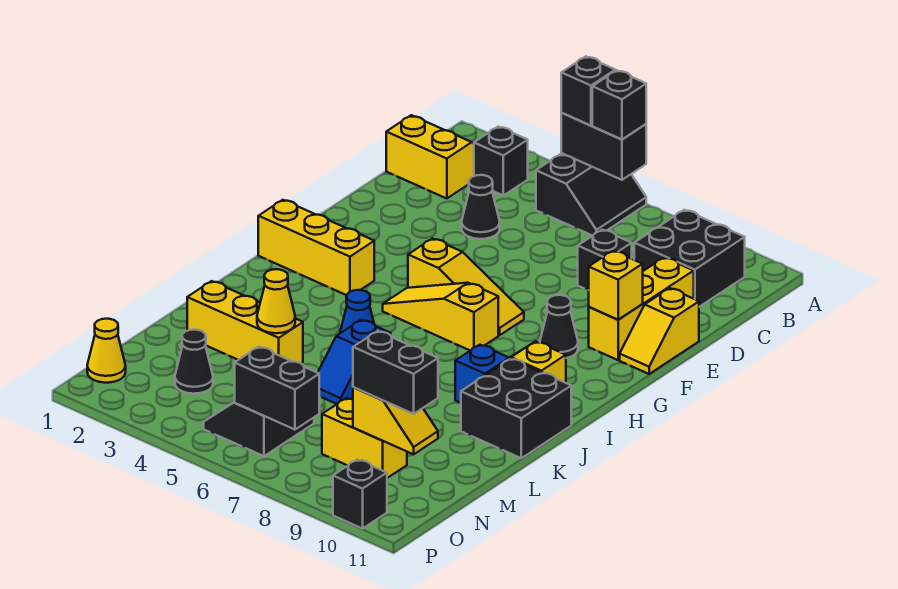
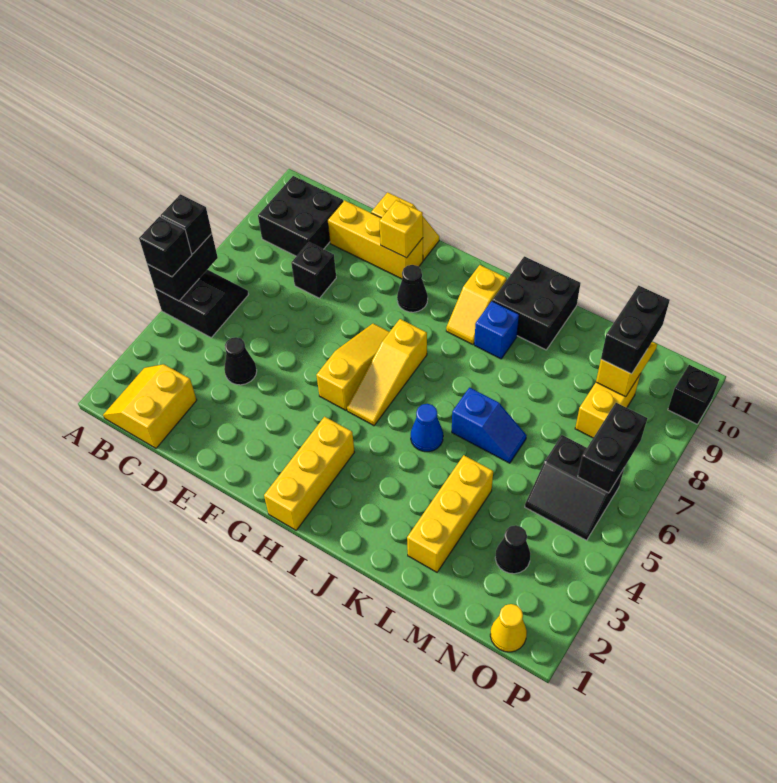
black brick B3 level 1 -> none
yellow cone L4 level 2 -> none

